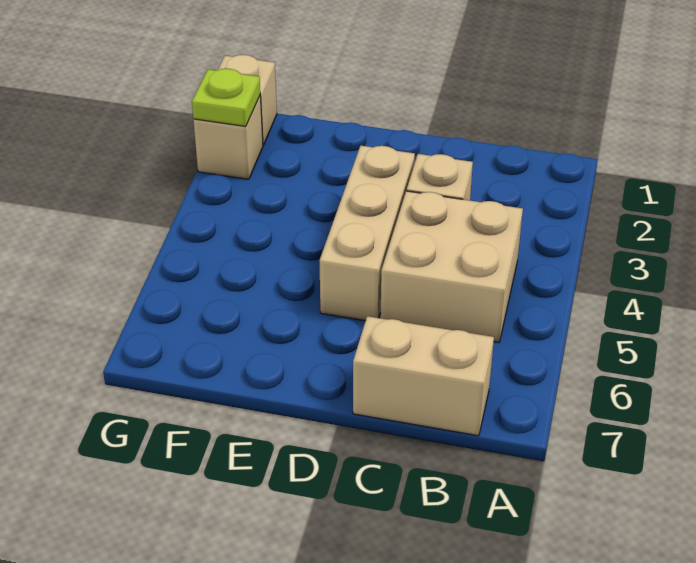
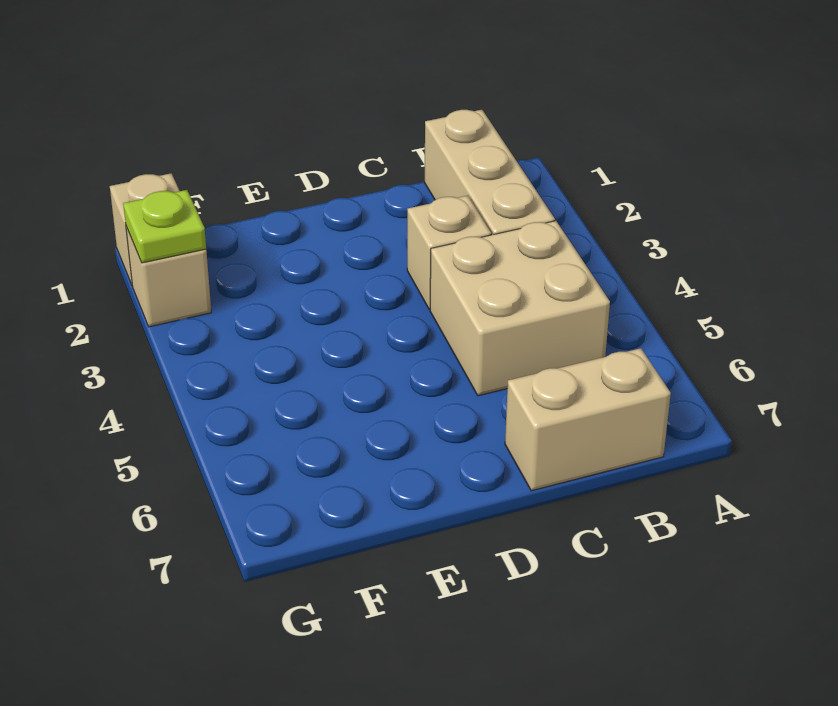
tan brick D3:D5 level 1 -> tan brick B1:B3 level 1

